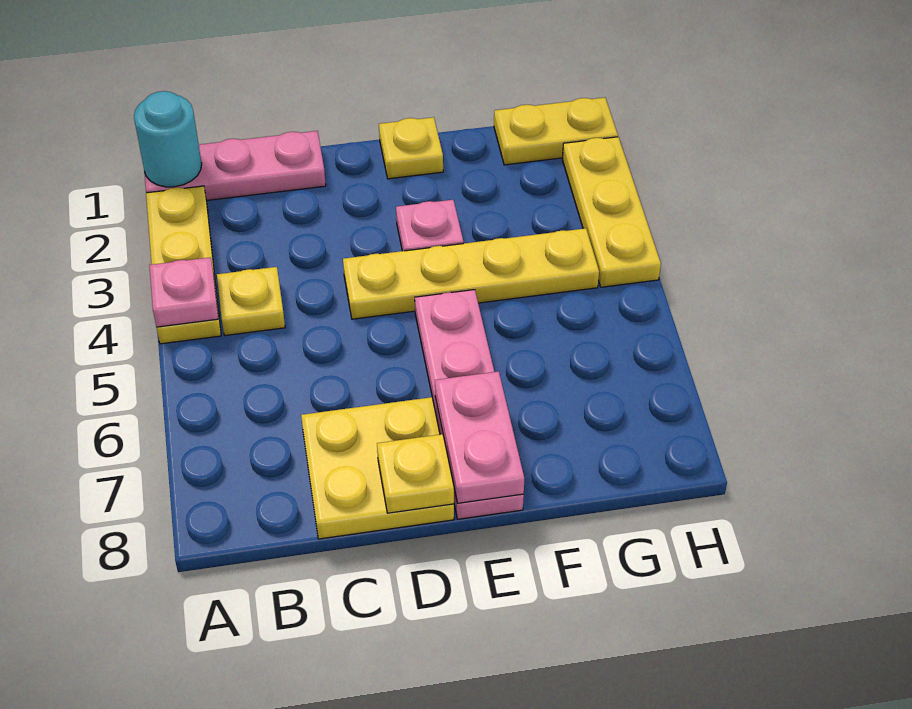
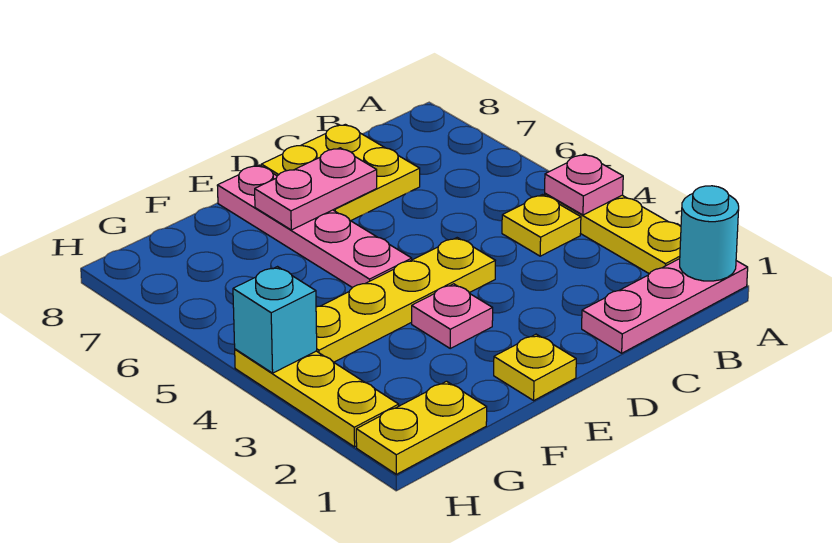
yellow plate D8 level 2 -> none
pink plate E7:E8 level 2 -> pink plate D7:E7 level 2
none -> cyan brick H4 level 2

